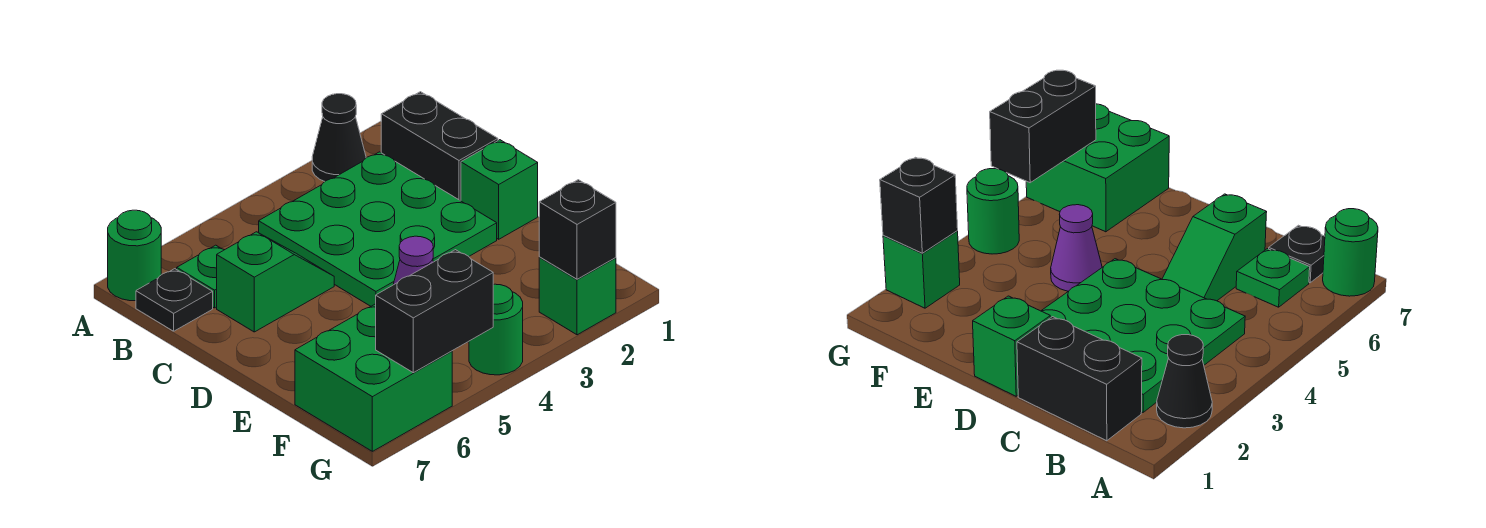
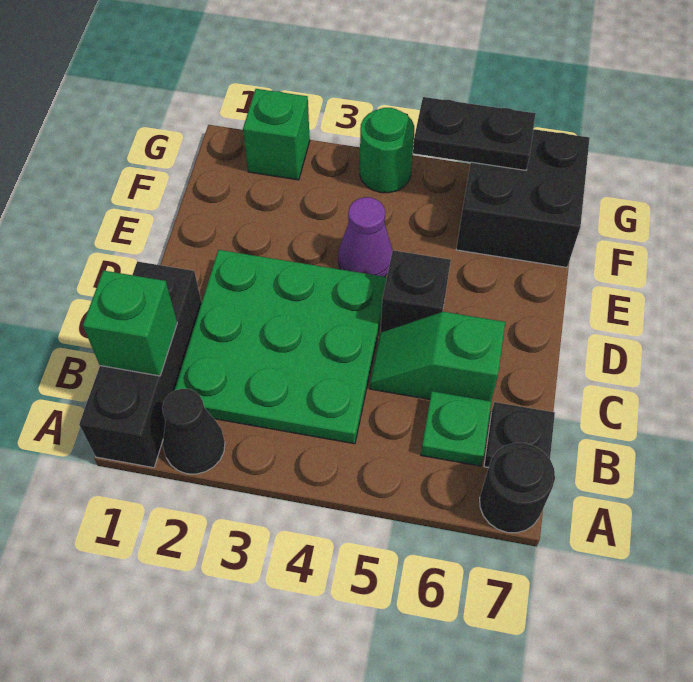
green round brick A7 level 1 -> black round brick A7 level 1
black brick B1:C1 level 1 -> black brick A1:C1 level 1
green brick D1 level 1 -> green brick B1 level 2
green brick F6:G7 level 1 -> black brick F6:G7 level 1
black brick G2 level 2 -> black brick D5 level 1
black brick G5:G6 level 2 -> black plate G5:G6 level 2

